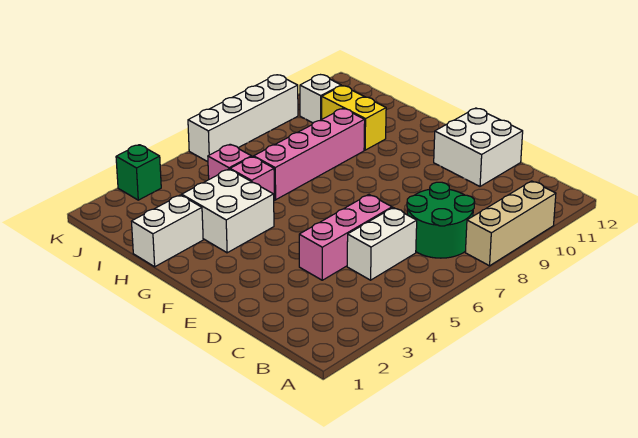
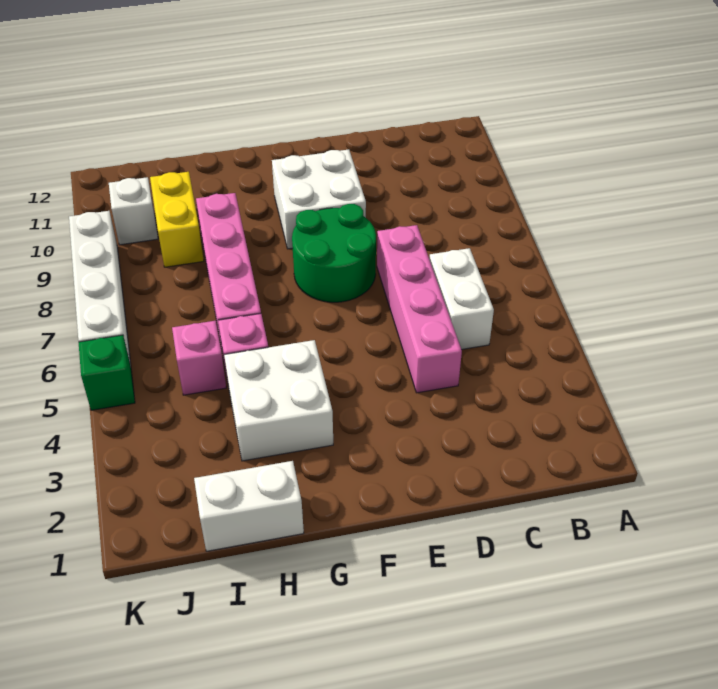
tan brick A8:A10 level 1 -> none
green round brick B7:C8 level 1 -> green round brick E7:F8 level 1
pink brick D4:D6 level 1 -> pink brick D4:D7 level 1
white brick D11:E12 level 1 -> white brick E9:F10 level 1
white brick H1:H2 level 1 -> white brick H1:I1 level 1
yellow brick H10:I10 level 1 -> yellow brick I9:I10 level 1
green brick K3 level 1 -> green brick K5 level 1

